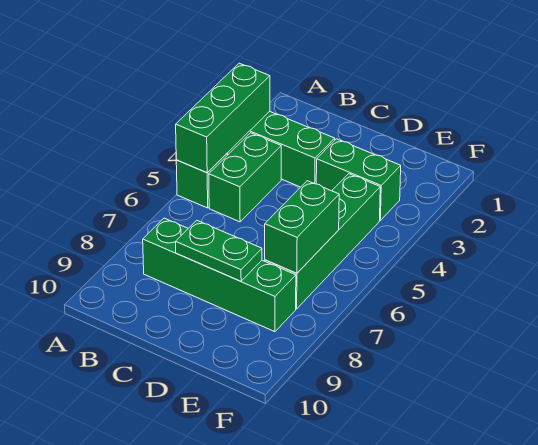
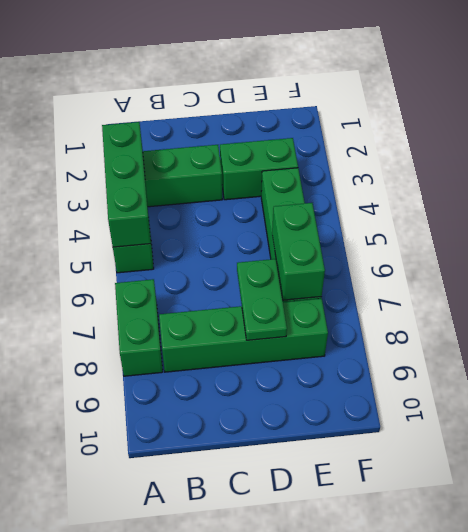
green brick B4:B5 level 1 -> green brick A7:A8 level 1
green plate C8:D8 level 2 -> green plate D7:D8 level 2

